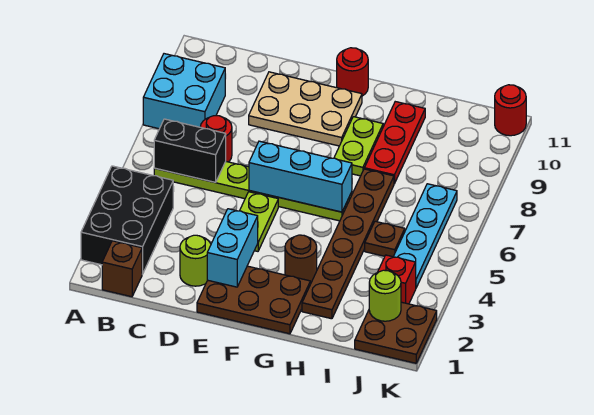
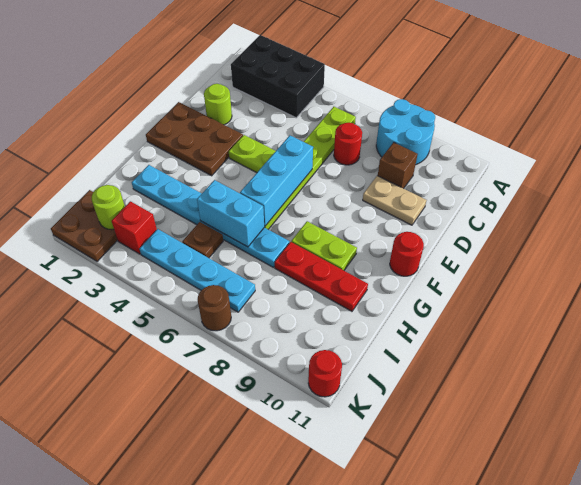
cyan brick A8:B9 level 1 -> cyan round brick A8:B9 level 1
brown brick B1 level 1 -> brown brick C9 level 1
black brick B6:C6 level 2 -> none
tan plate D9:F10 level 1 -> tan plate D9:D10 level 1
brown plate E1:G2 level 1 -> brown plate E1:F3 level 1
cyan brick E2:E3 level 2 -> cyan brick H5:H6 level 2
brown round brick G3 level 1 -> brown round brick K7 level 1
brown plate H2:H7 level 1 -> cyan plate H2:H7 level 1

